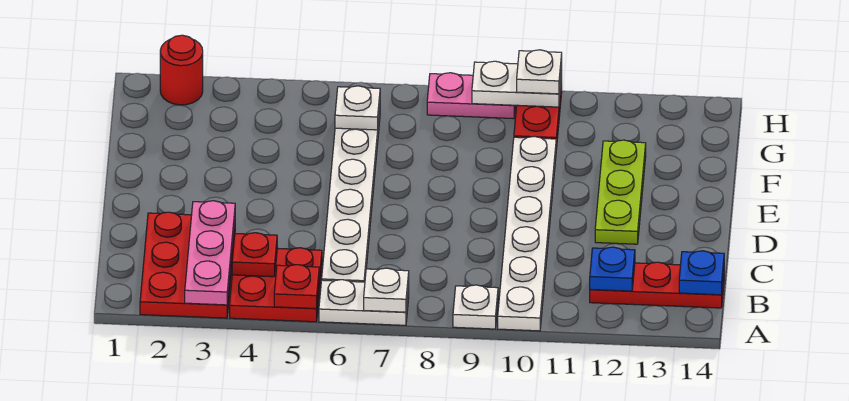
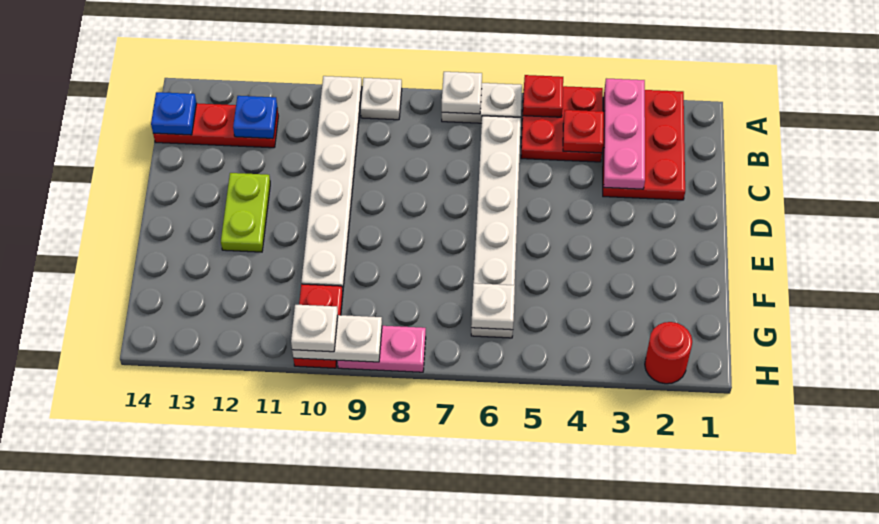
lime plate D12:F12 level 1 -> lime plate D12:E12 level 1

